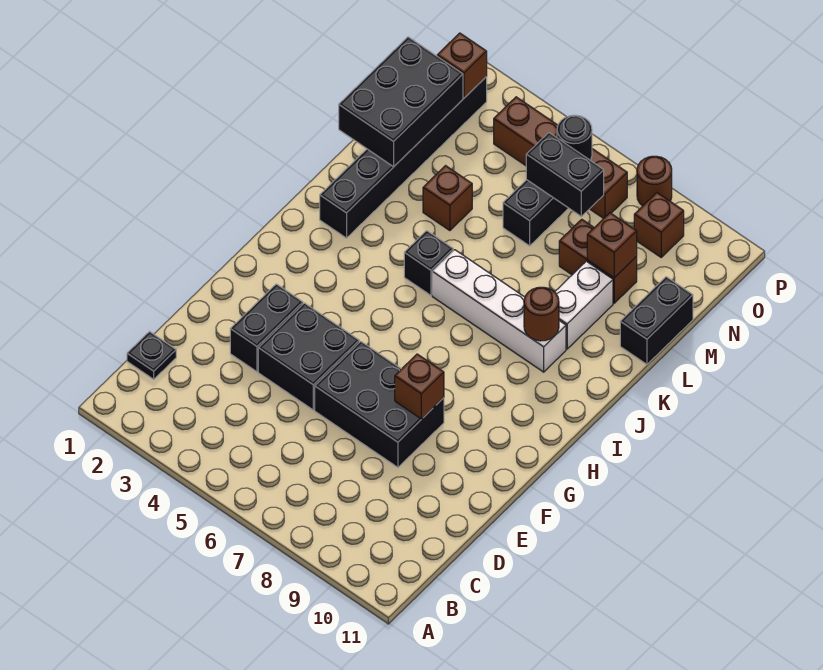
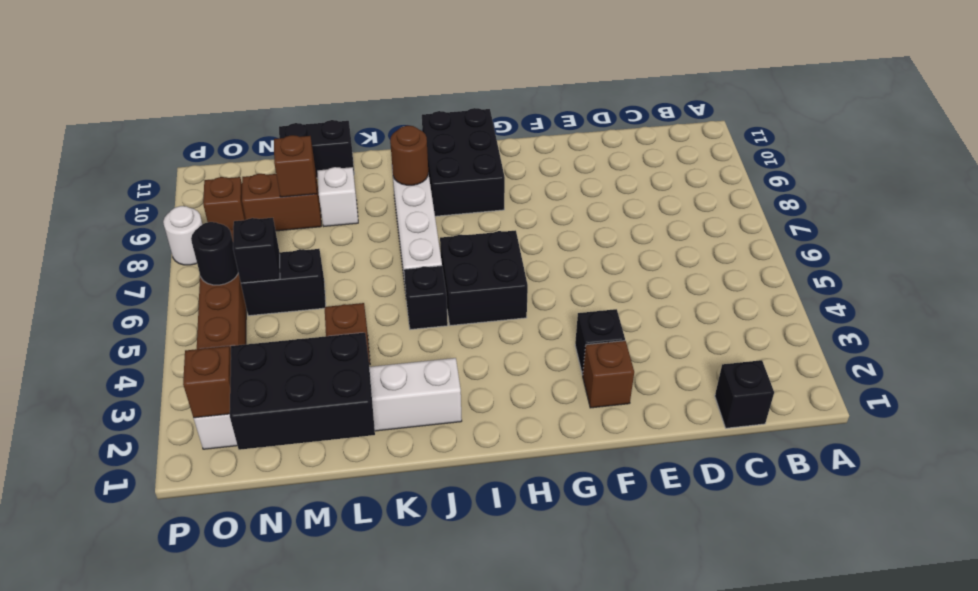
black plate C1 level 1 -> black brick C1 level 1
black brick E3:F3 level 1 -> black brick F3 level 1
black brick E4:F5 level 1 -> black brick H5:I6 level 1
black brick E6:F8 level 1 -> black brick H9:I11 level 1
brown brick F8 level 2 -> brown brick F2 level 1
black brick J2:O2 level 1 -> white brick J2:O2 level 1
white brick K9:L9 level 1 -> white brick L9 level 1
brown brick M8:M9 level 1 -> brown brick M9:N9 level 1
black brick N6:N7 level 2 -> black brick N6 level 2
brown round brick P8 level 1 -> white round brick P8 level 1

